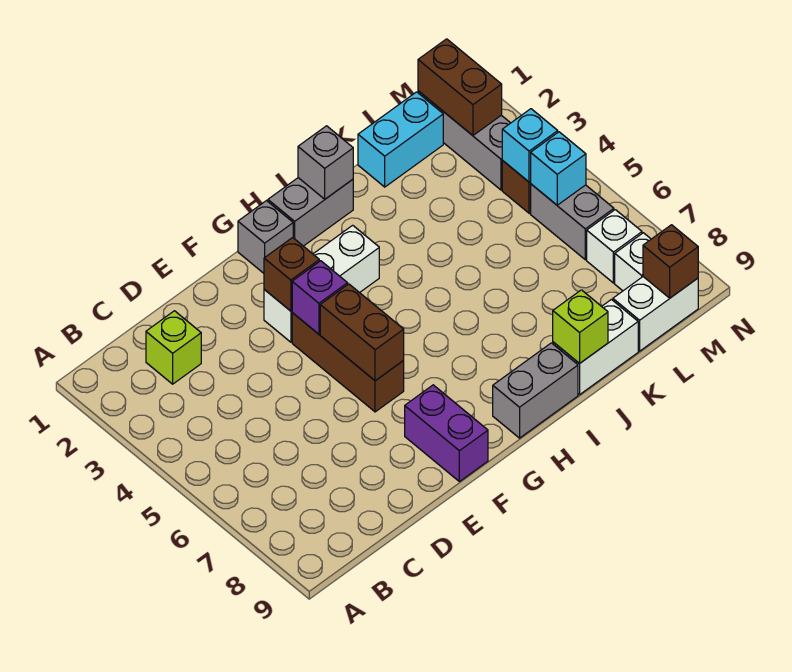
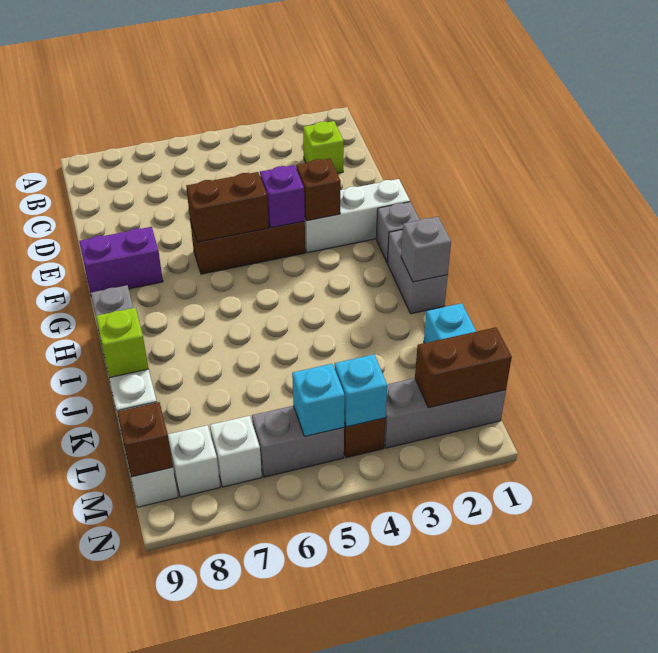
white brick F3:H3 level 1 -> white brick F1:F3 level 1

